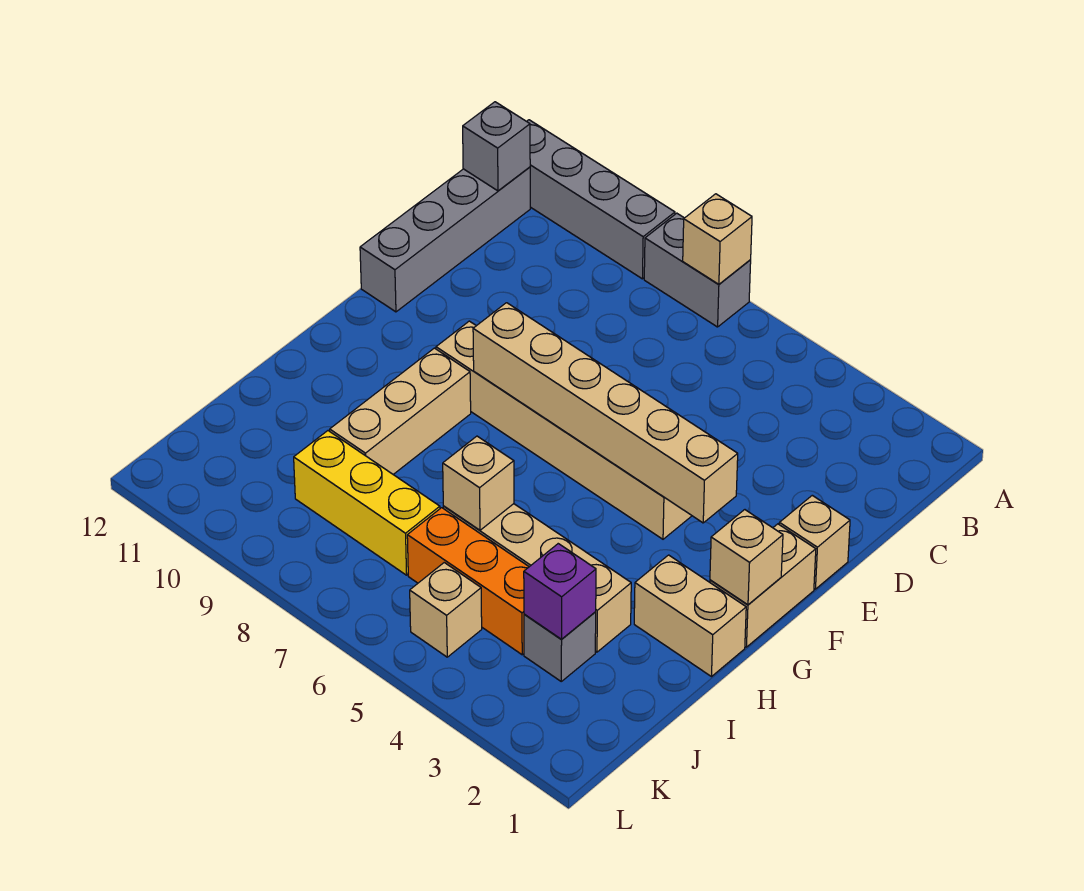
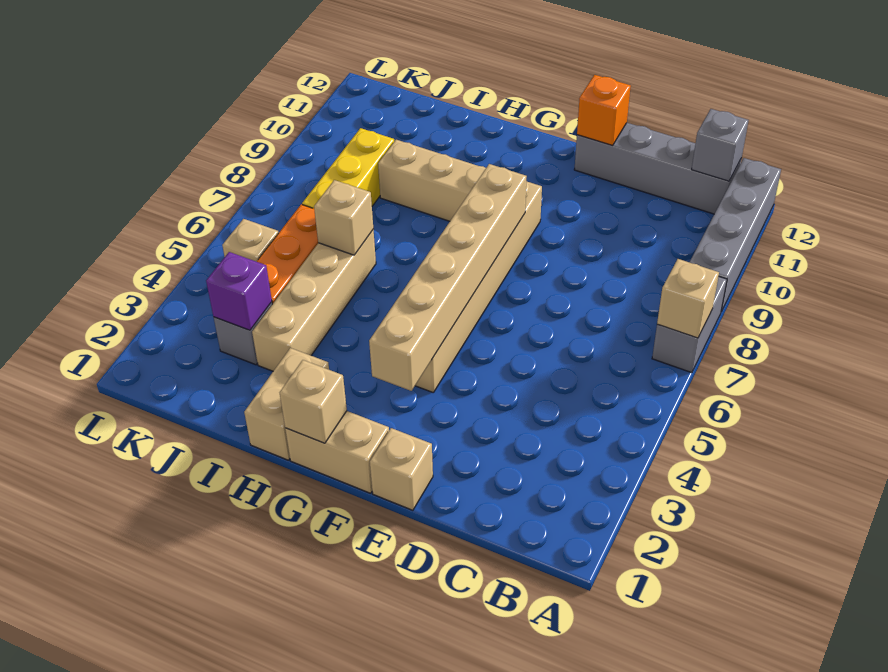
none -> orange brick E12 level 2

